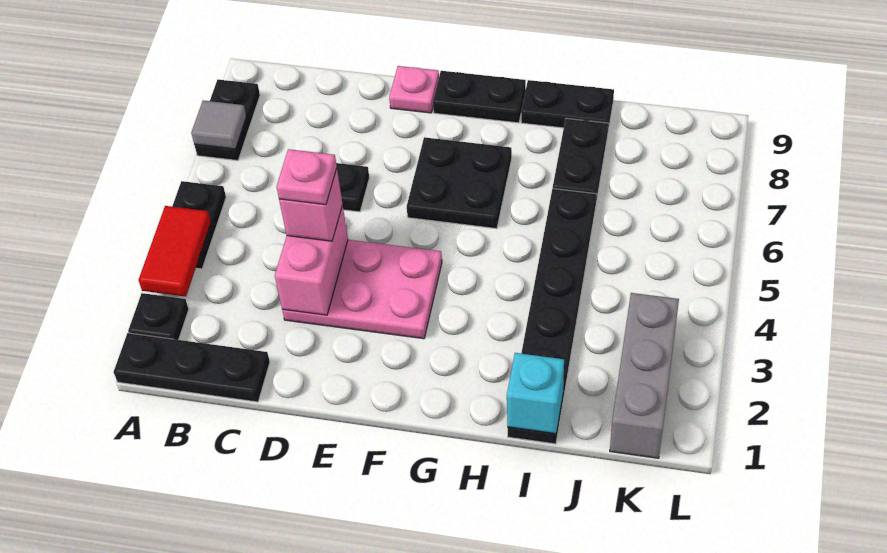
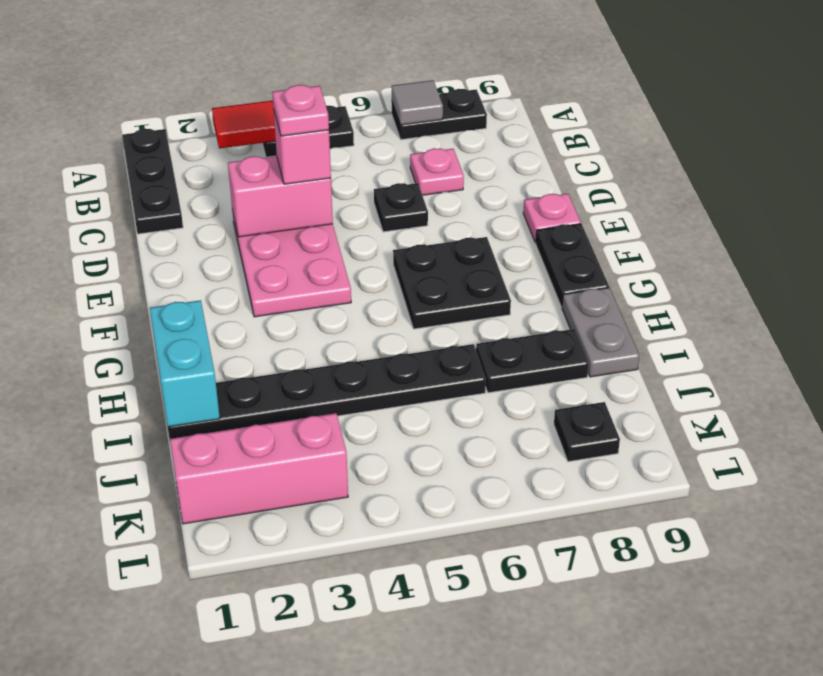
black plate A2 level 1 -> black plate K8 level 1
none -> pink plate C7 level 1
black plate H9:I9 level 1 -> grey plate H9:I9 level 1
cyan brick I1 level 2 -> cyan brick H1:I1 level 2
grey brick K1:K3 level 1 -> pink brick K1:K3 level 1

